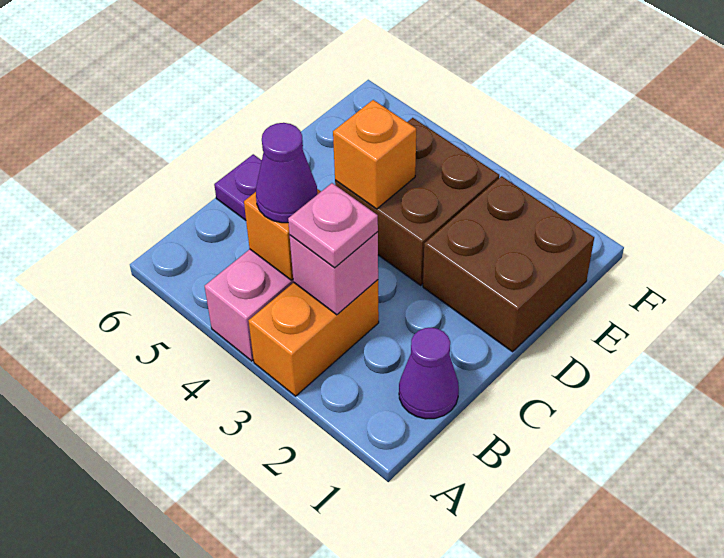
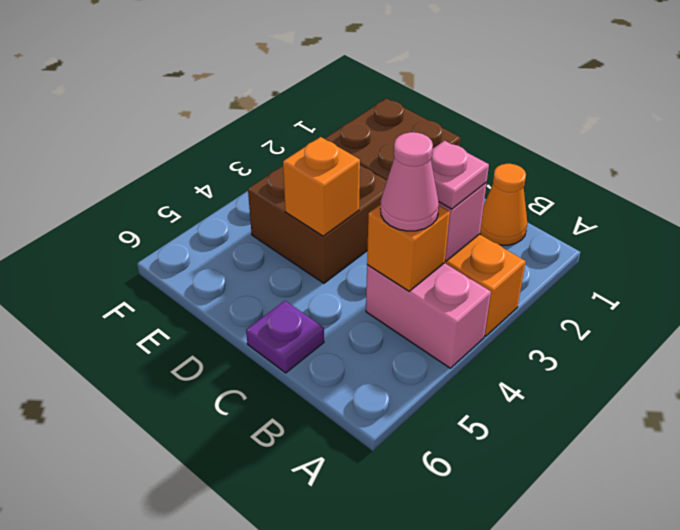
purple cone B1 level 1 -> orange cone B1 level 1
purple cone B4 level 3 -> pink cone B4 level 3

